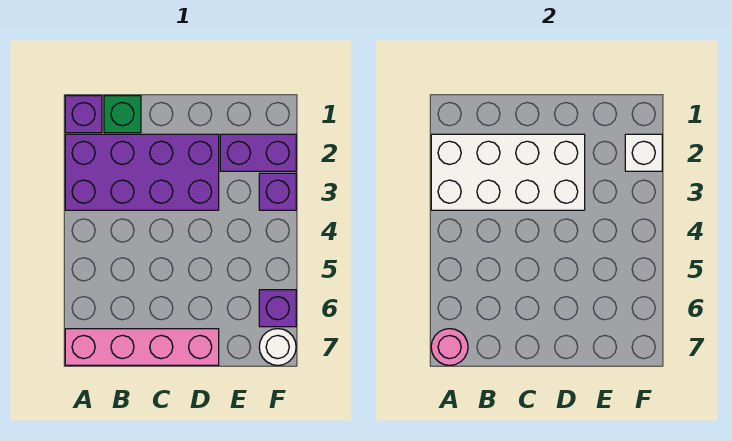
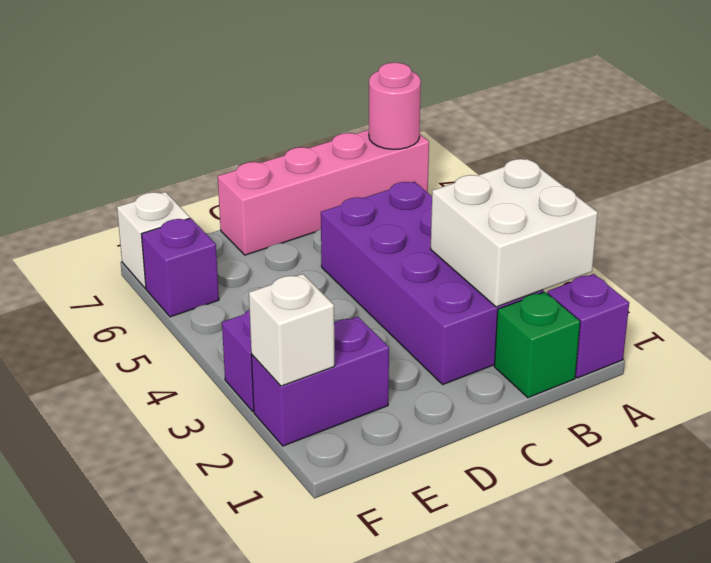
purple brick A2:D3 level 1 -> purple brick B2:C5 level 1
white brick A2:D3 level 2 -> white brick A2:B3 level 2
white round brick F7 level 1 -> white brick F7 level 1

